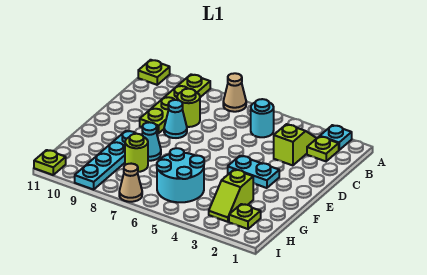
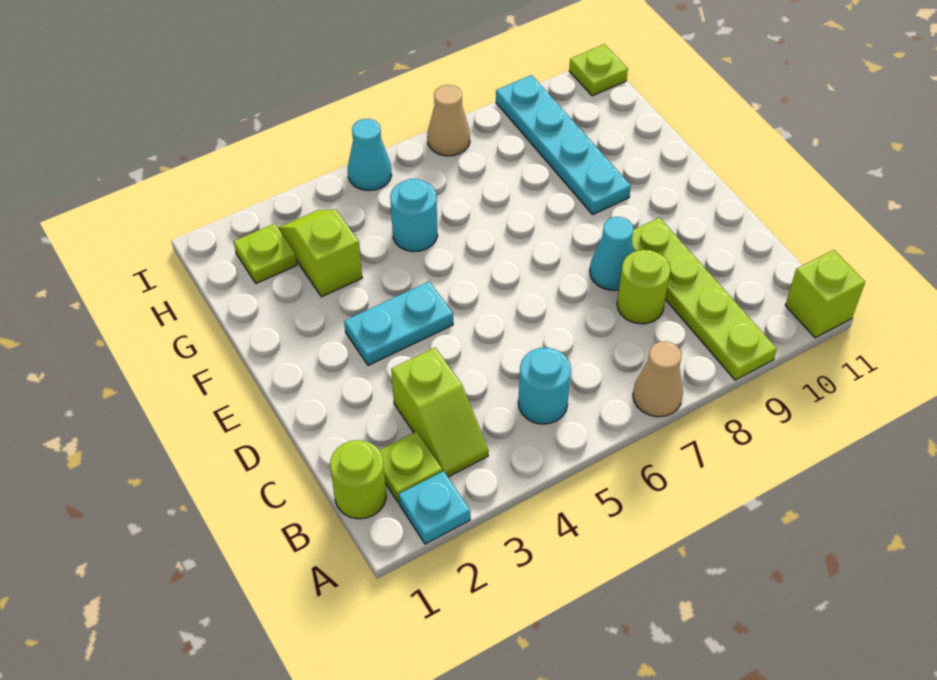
lime plate A11 level 1 -> lime brick A11 level 1
cyan cone F8 level 1 -> cyan cone I5 level 1
cyan round brick G5:H6 level 1 -> cyan round brick G5 level 1
lime round brick G8 level 1 -> lime round brick B1 level 1

